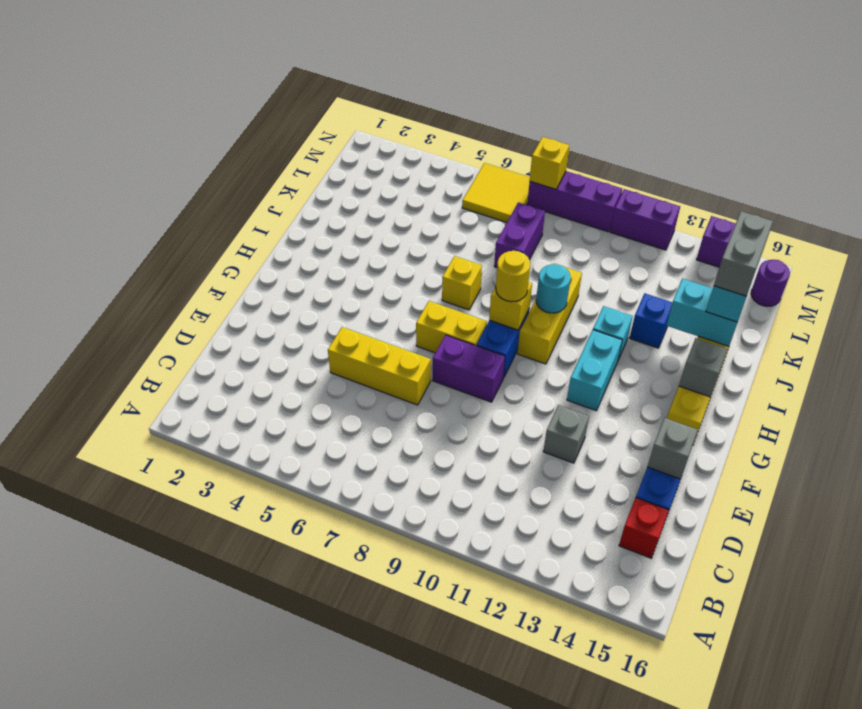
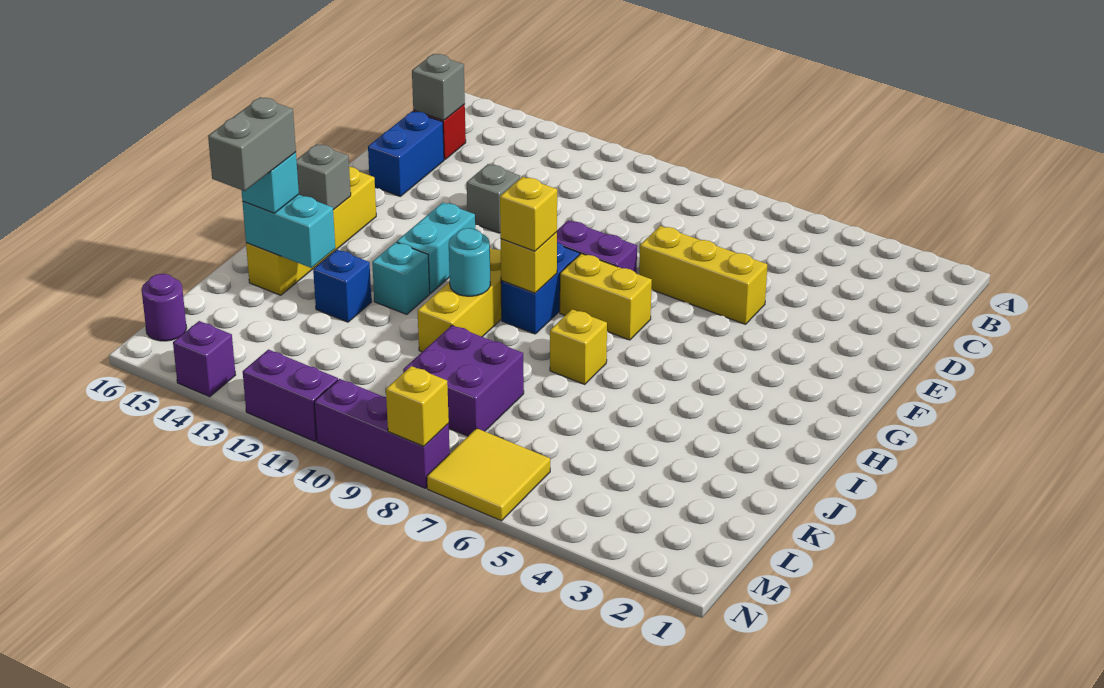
grey brick E15 level 2 -> grey brick C15 level 2
yellow round brick H9 level 3 -> yellow brick H9 level 3
purple brick K8:L8 level 1 -> purple brick K8:L9 level 1

